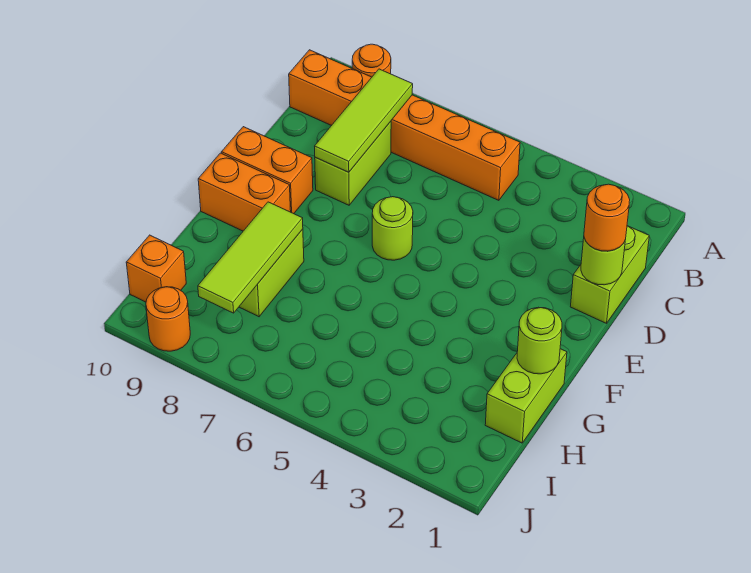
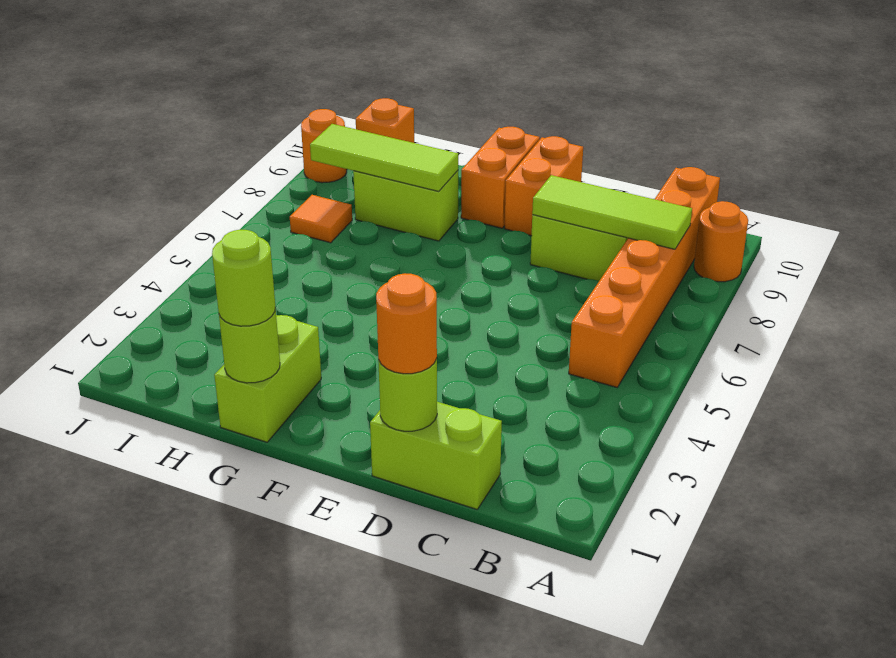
lime round brick E6 level 1 -> lime round brick G1 level 3
lime brick G1:H1 level 1 -> lime brick G1:G2 level 1
none -> orange tile I7 level 1

